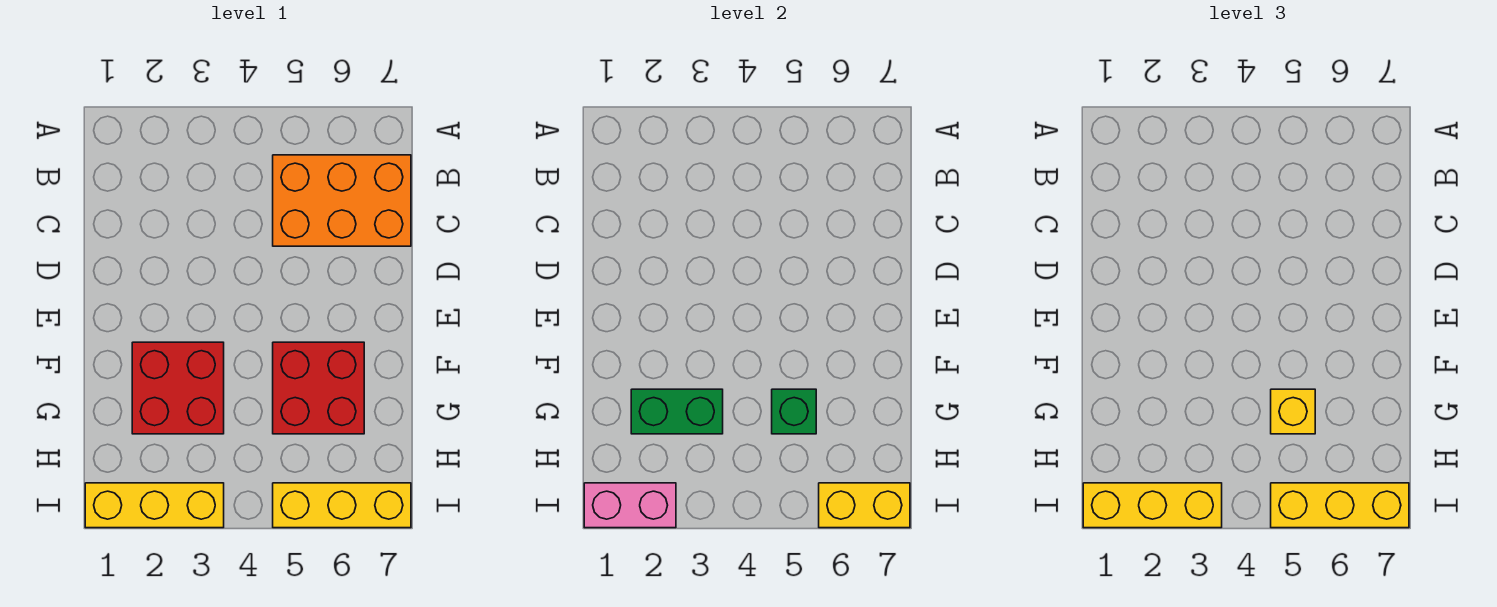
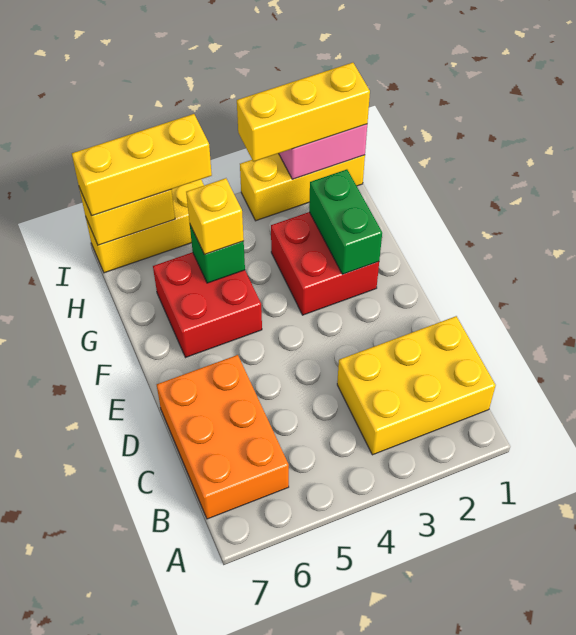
none -> yellow brick B1:C3 level 1
orange brick B5:C7 level 1 -> orange brick B6:D7 level 1
green brick G2:G3 level 2 -> green brick F2:G2 level 2

